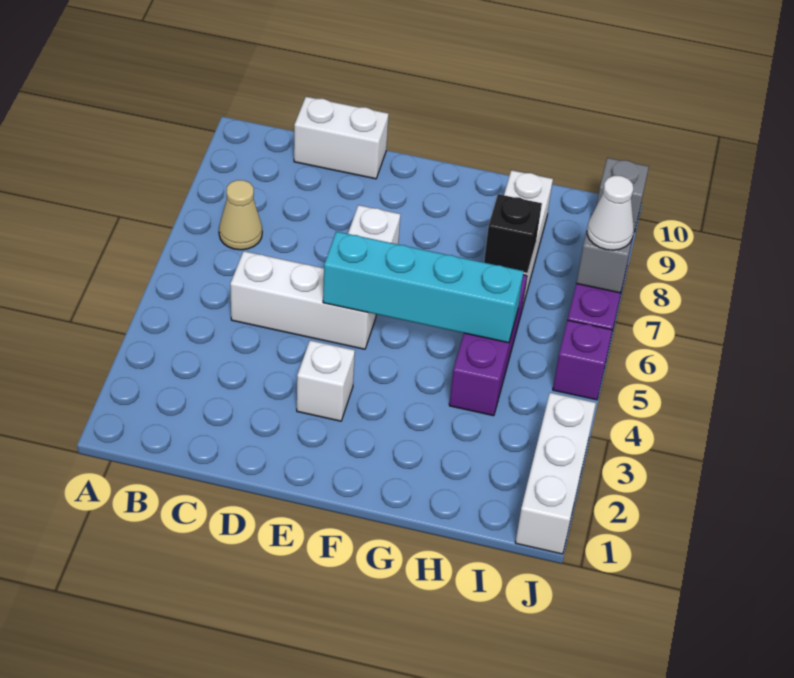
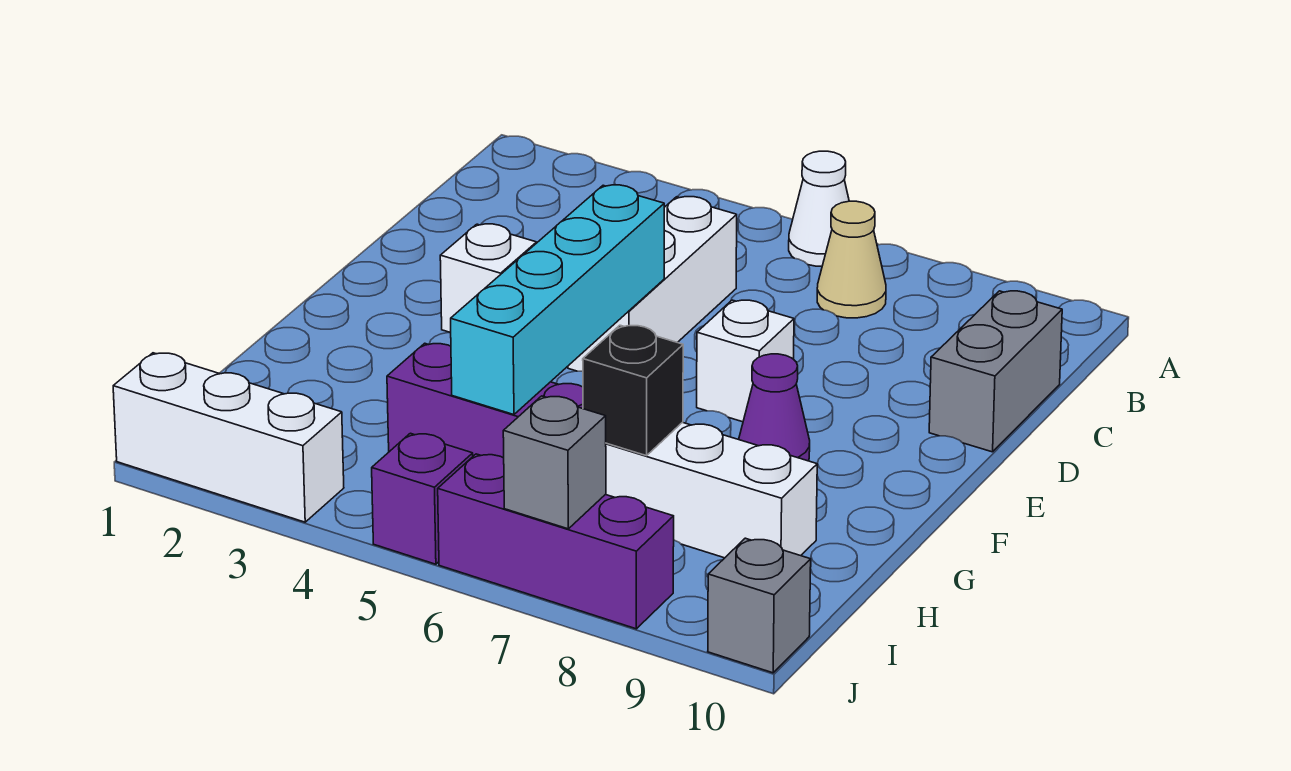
white brick C10:D10 level 1 -> grey brick C10:D10 level 1
none -> purple cone F8 level 1
white cone J7 level 3 -> white cone A6 level 1

